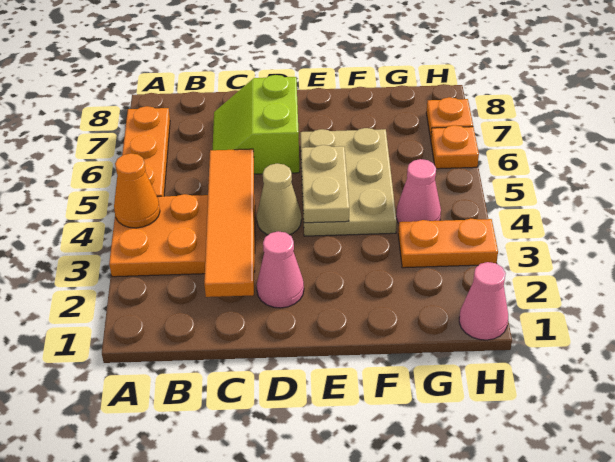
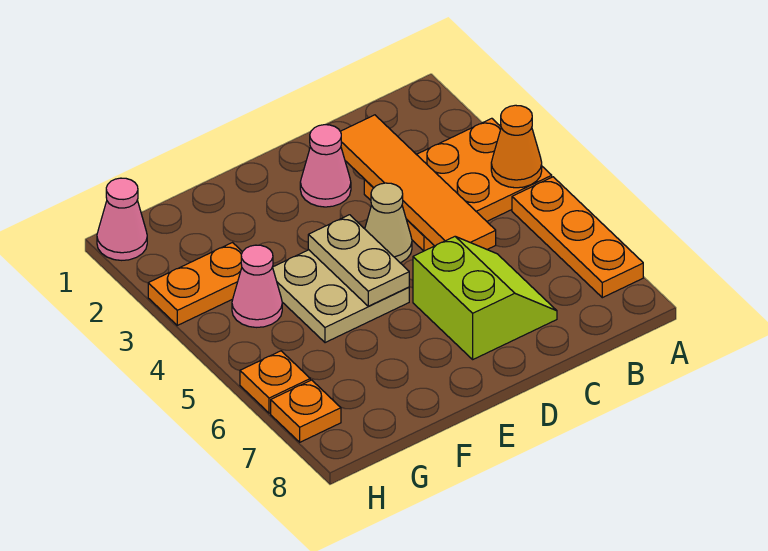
tan plate E4:F6 level 1 -> tan plate E4:F5 level 1

